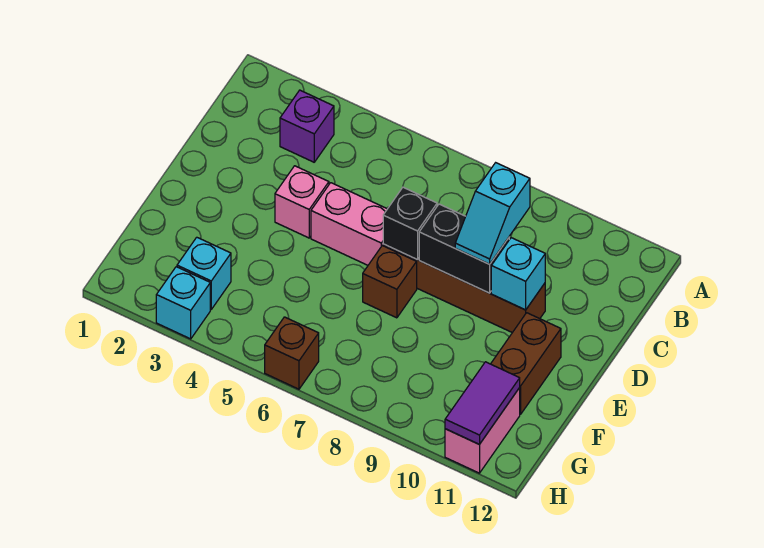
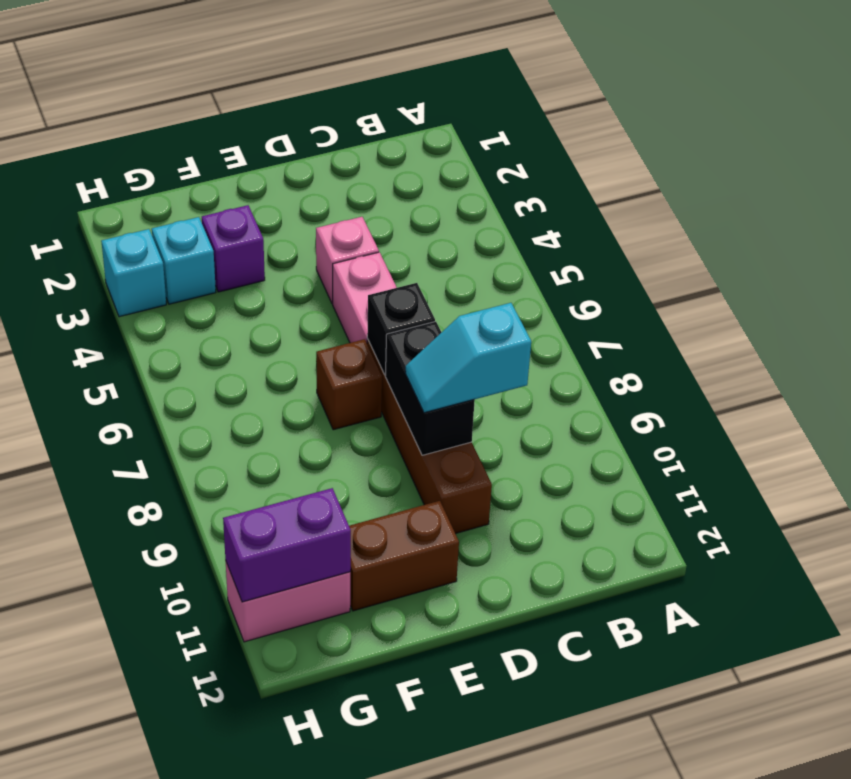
purple brick B3 level 1 -> purple brick F3 level 1
cyan brick D10 level 2 -> none
purple tile G11:H11 level 2 -> purple brick G11:H11 level 2
brown brick H6 level 1 -> none

